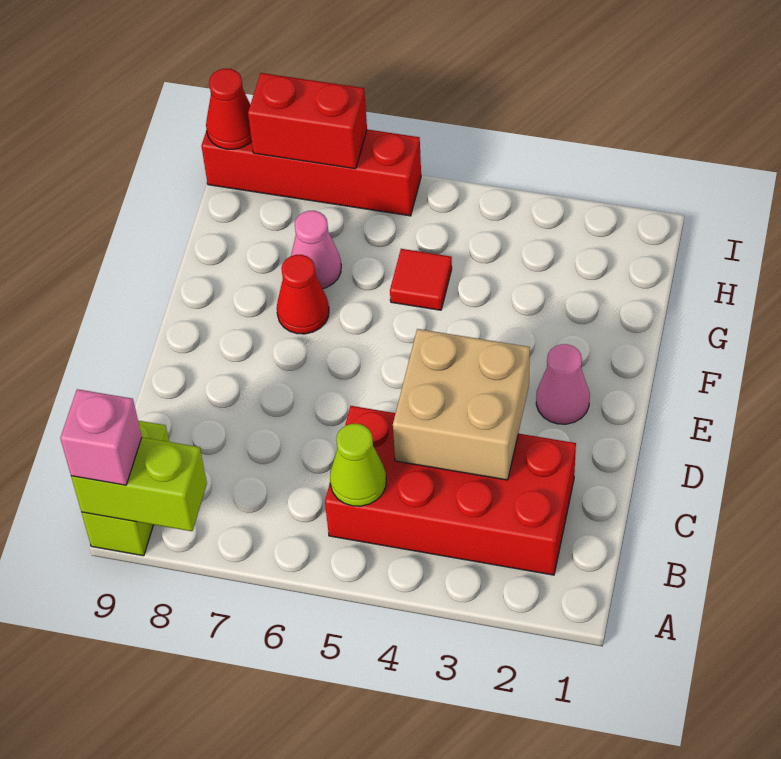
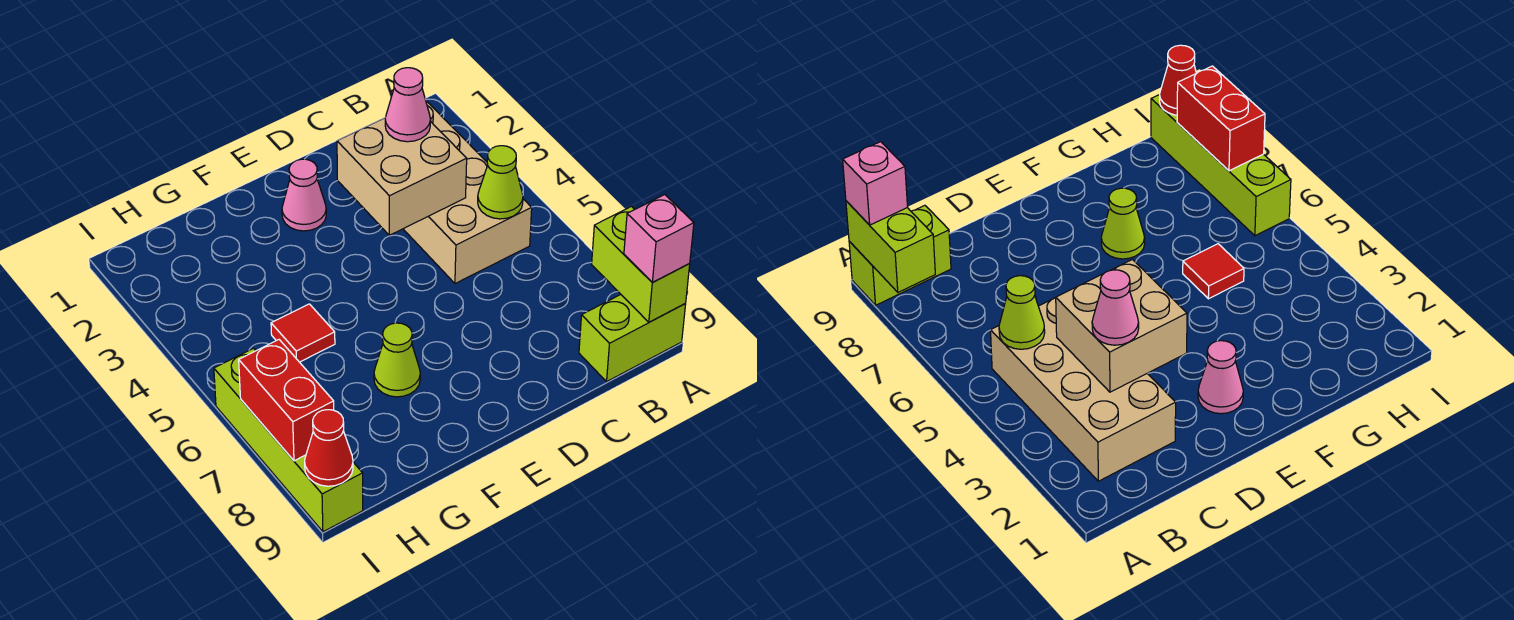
red brick B2:C5 level 1 -> tan brick B2:C5 level 1
red cone F7 level 1 -> lime cone F7 level 1
pink cone G7 level 1 -> pink cone C3 level 3
red brick I6:I9 level 1 -> lime brick I6:I9 level 1

